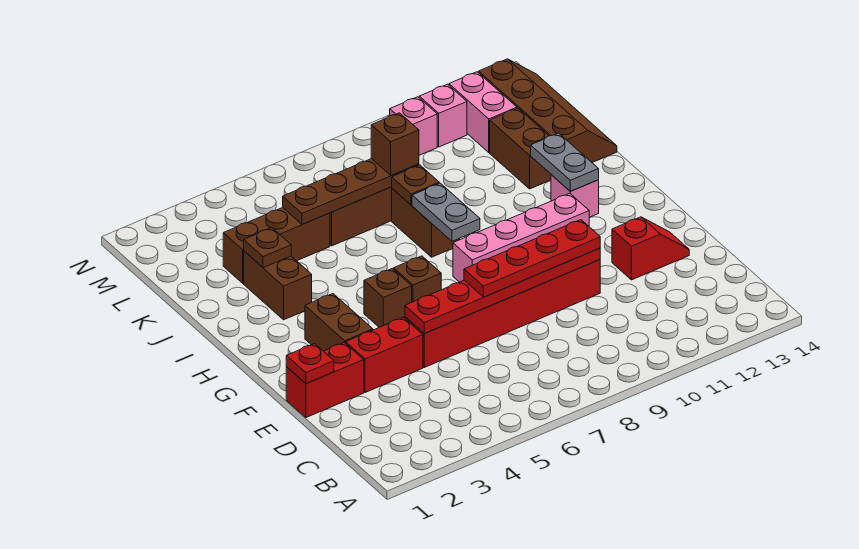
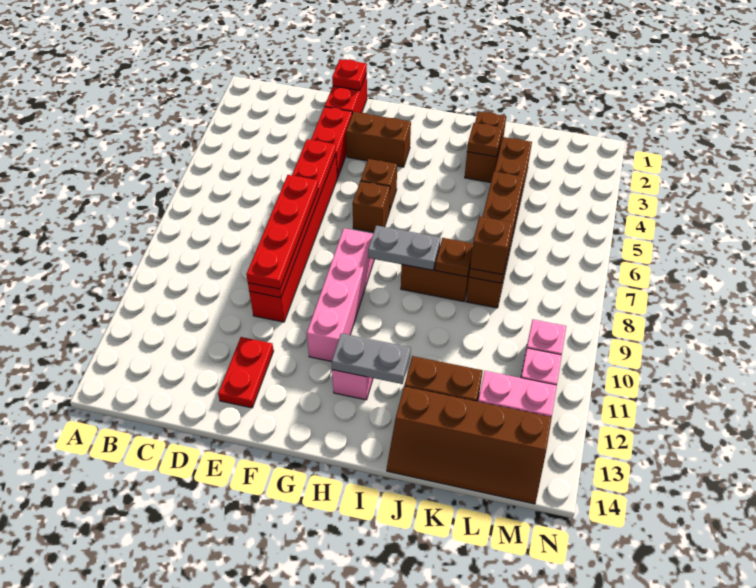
red slope E12:E13 level 1 top 12 -> red plate E12:E13 level 1
brown brick I3:J3 level 1 -> brown brick J2:J3 level 1

